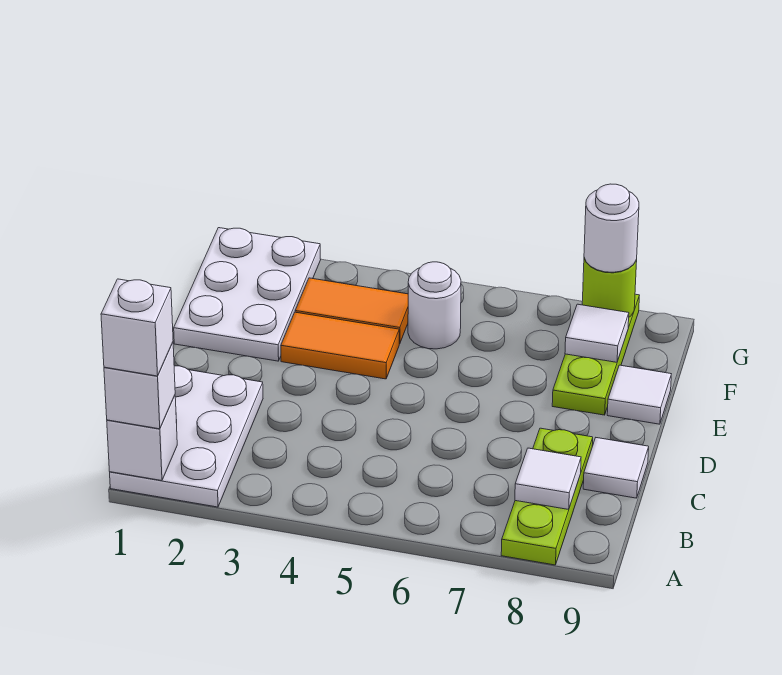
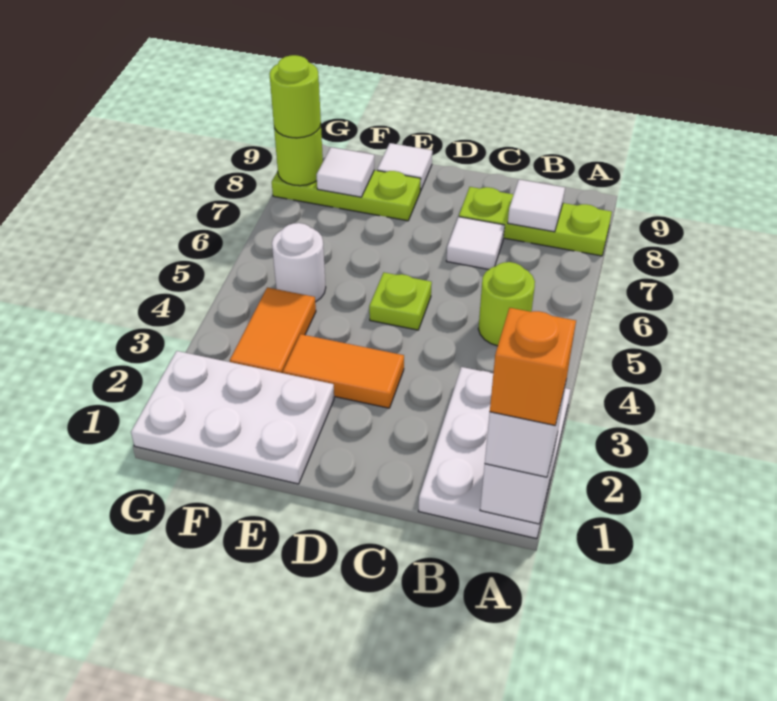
white plate A1:C2 level 1 -> white plate A1:B3 level 1
white brick A1 level 4 -> orange brick A1 level 4
none -> lime round brick B5 level 1
white tile C9 level 1 -> white tile C7 level 1
none -> lime plate D5 level 1
orange tile E3:E4 level 1 -> orange tile D3:E3 level 1
white round brick G8 level 3 -> lime round brick G8 level 3

